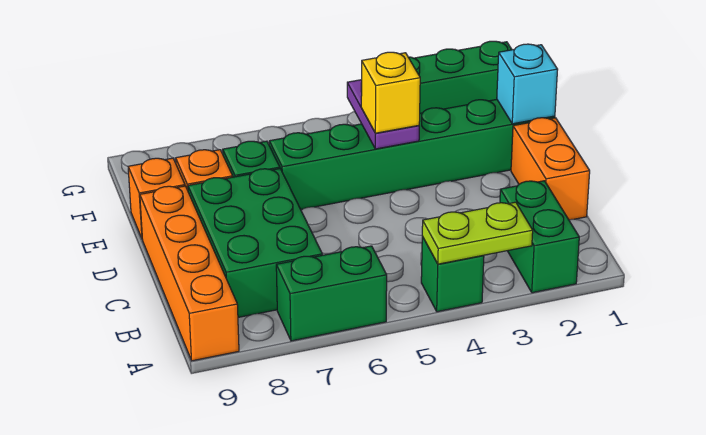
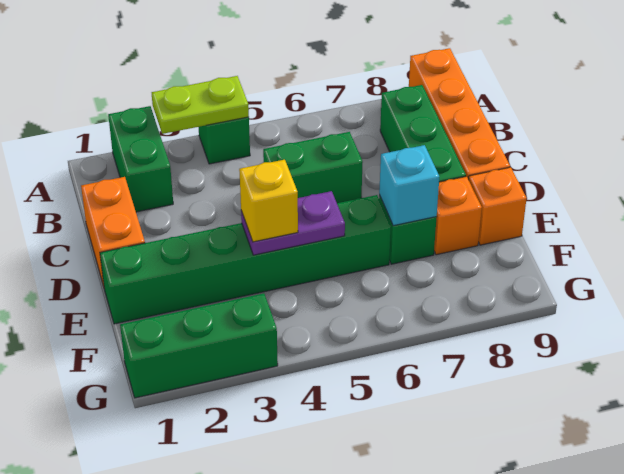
green brick A6:A7 level 1 -> green brick C5:C6 level 1
green brick B7:D8 level 1 -> green brick B8:D8 level 1
cyan brick E1 level 2 -> cyan brick E7 level 2
purple plate E4:F4 level 2 -> purple plate E4:E5 level 2

